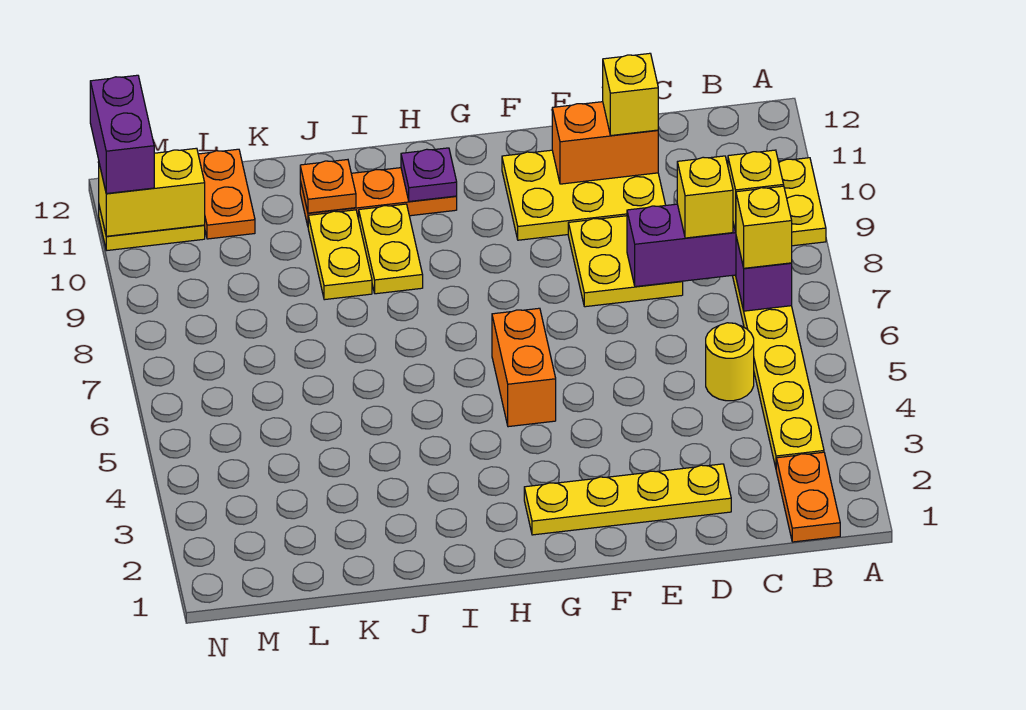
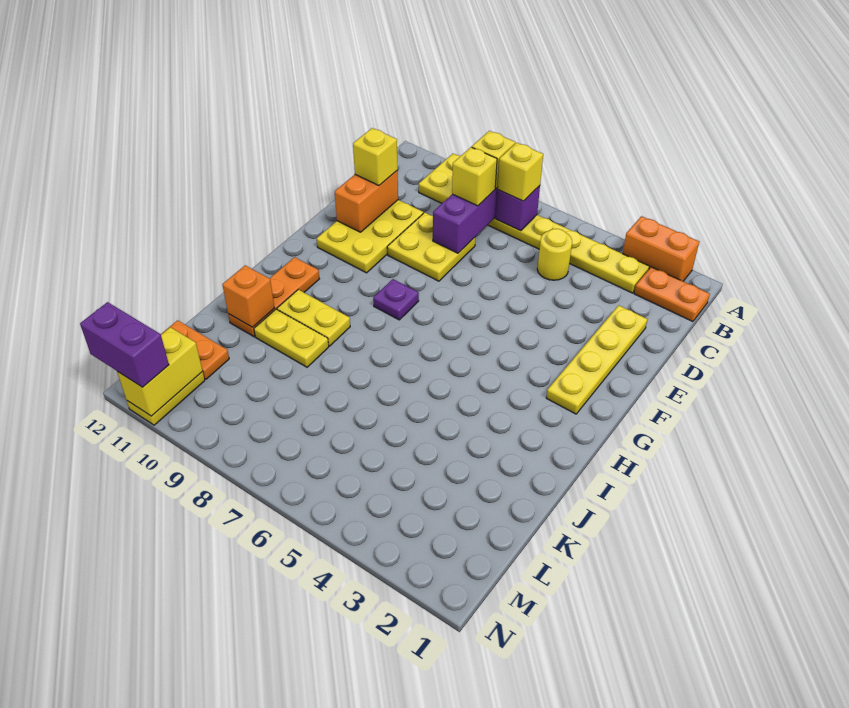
orange brick G5:G6 level 1 -> orange brick A2:A3 level 1
purple plate H11 level 2 -> purple plate G8 level 1
orange plate J11 level 2 -> orange brick J11 level 2

